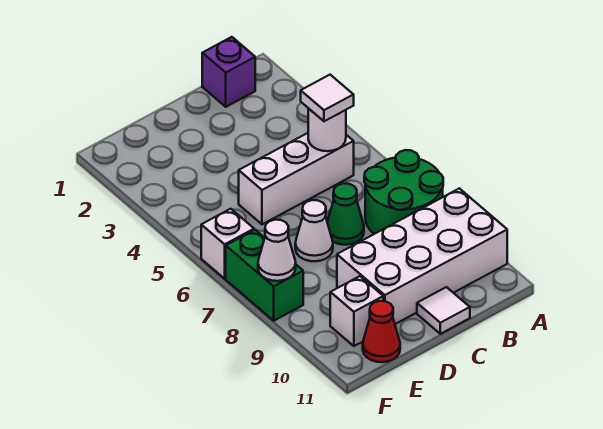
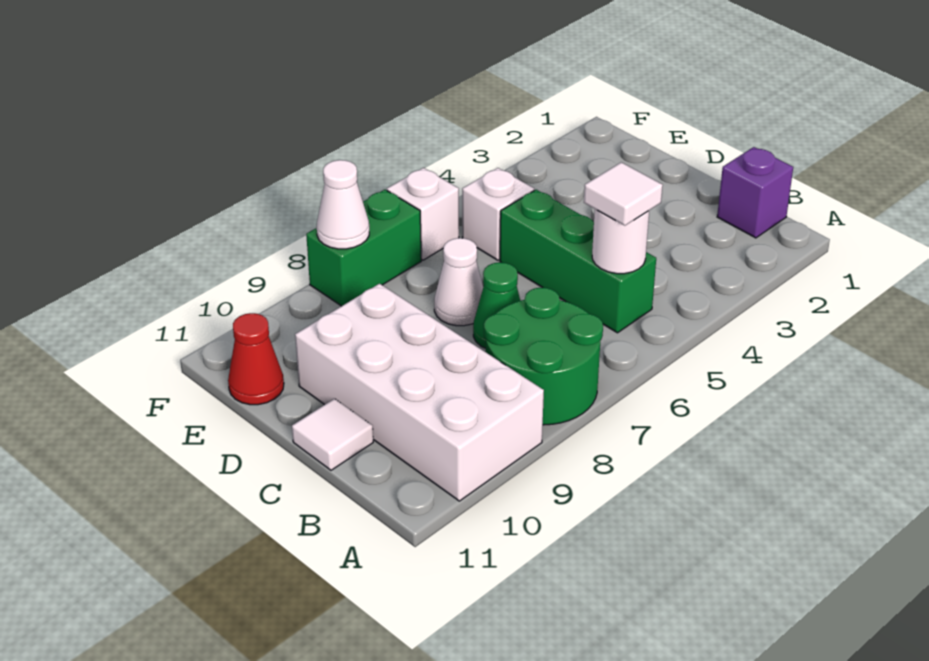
white brick B5:D5 level 1 -> green brick B5:D5 level 1
white brick E10 level 1 -> white brick E5 level 1

